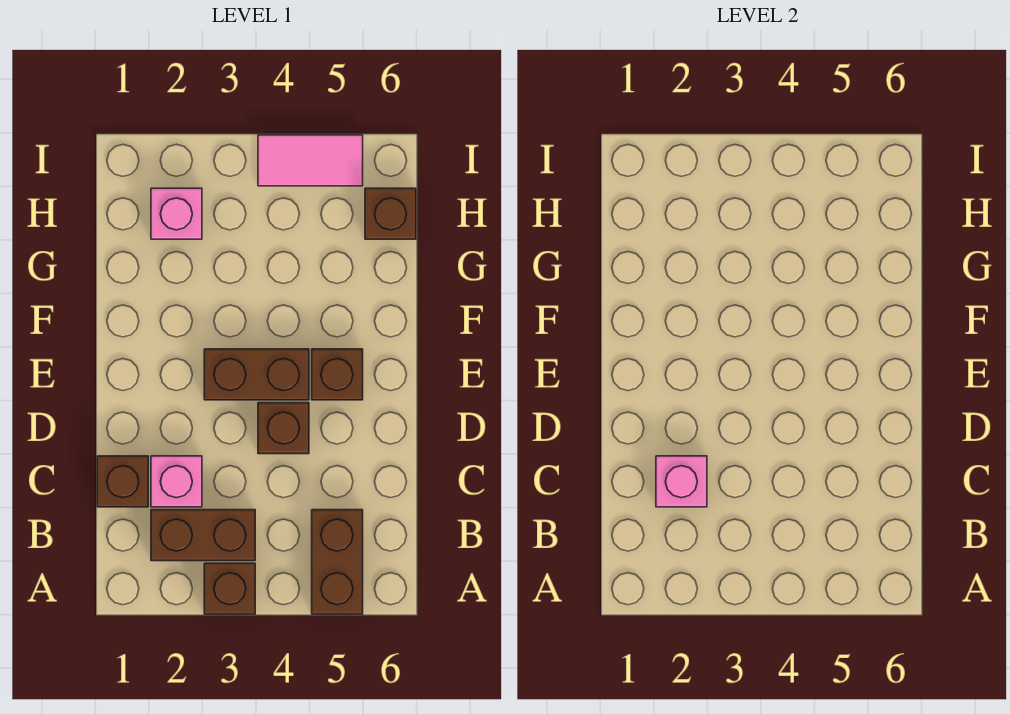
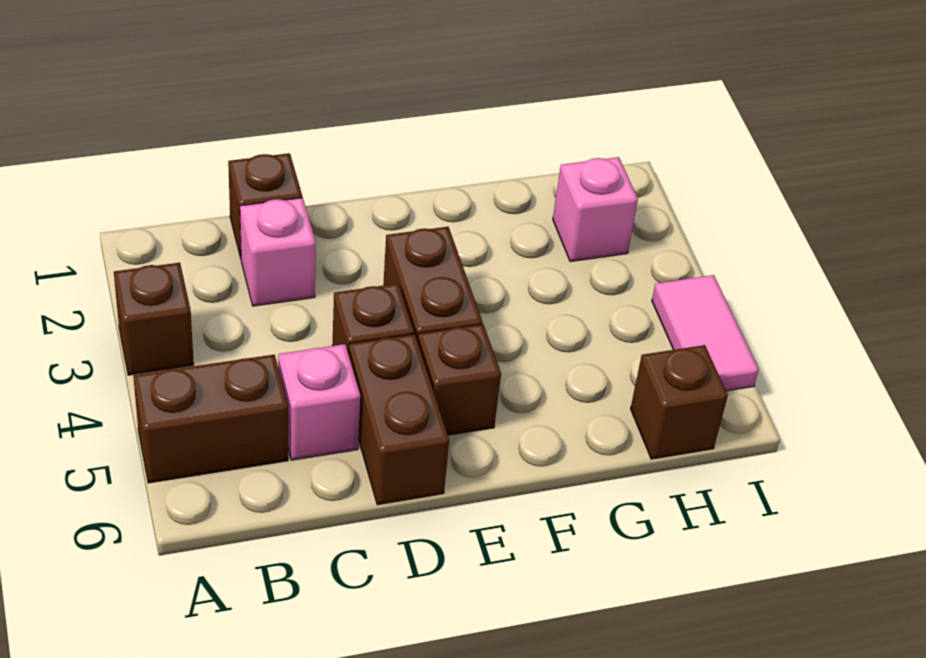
brown brick B2:B3 level 1 -> brown brick D5:D6 level 1
pink brick C2 level 2 -> pink brick C5 level 1

